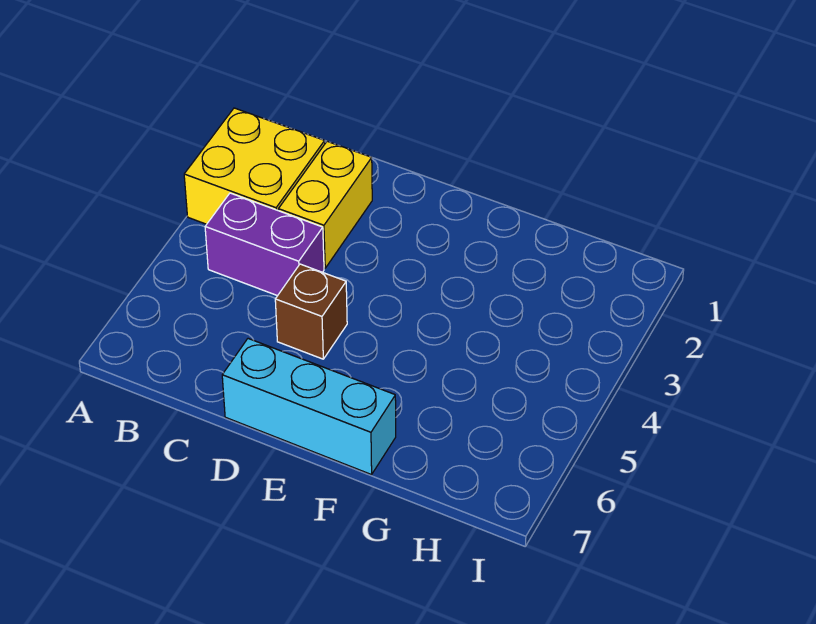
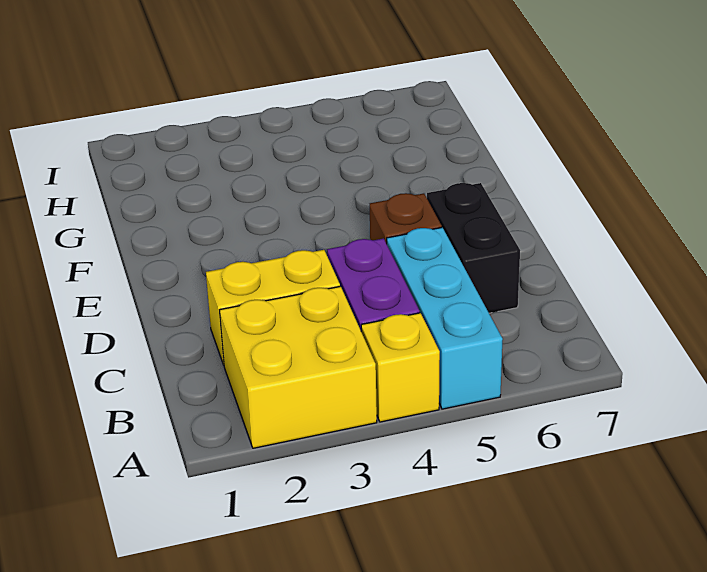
none -> yellow brick A4 level 1
none -> black brick C6:D6 level 1
cyan brick D7:F7 level 1 -> cyan brick A5:C5 level 1

